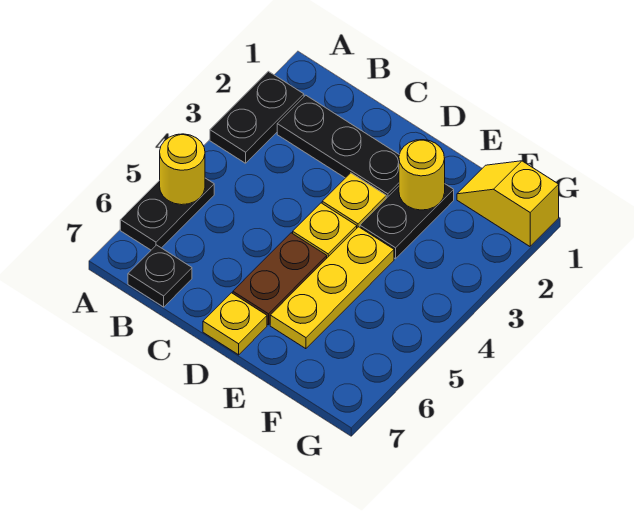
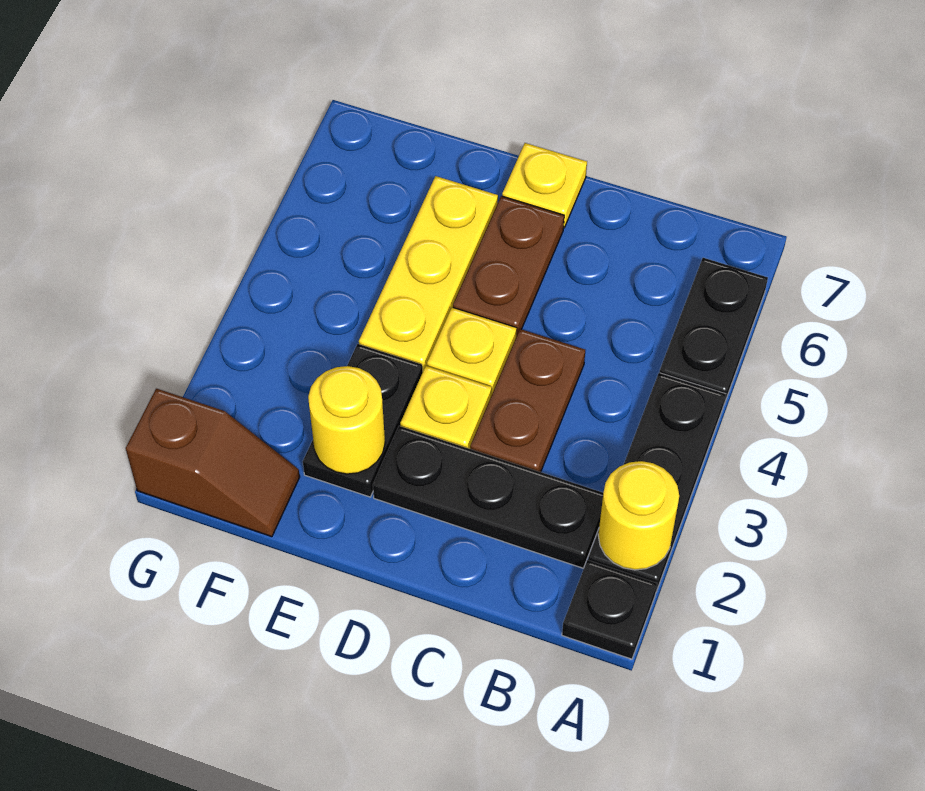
black plate A2:A3 level 1 -> black plate A2:A4 level 1
yellow round brick A5 level 2 -> yellow round brick A2 level 2
black plate B7 level 1 -> black plate A1 level 1
none -> brown plate C3:C4 level 1
yellow slope F1:G1 level 1 top G -> brown slope F1:G1 level 1 top G

